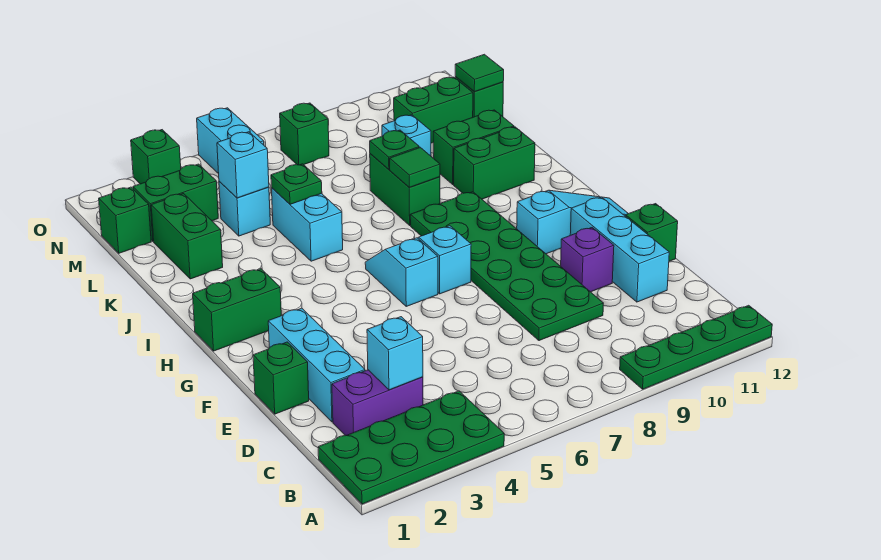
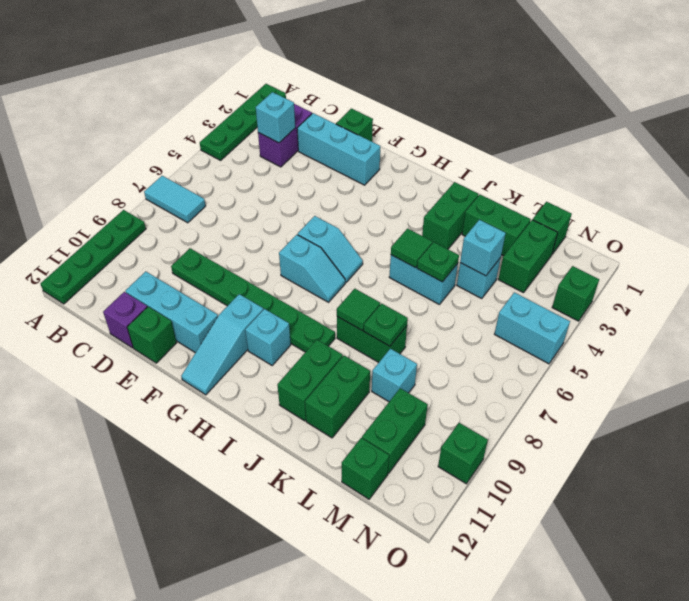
green plate A1:B4 level 1 -> green plate A1:A4 level 1
none -> cyan tile A7:B7 level 1
green plate D8:I9 level 1 -> green plate D9:I9 level 1
purple brick E10 level 1 -> purple brick D12 level 1
green brick H1:H2 level 1 -> green brick J2:J3 level 1
none -> cyan brick H10 level 1
green tile M12 level 2 -> green tile J5 level 2
green brick N7 level 1 -> green brick O10 level 1

